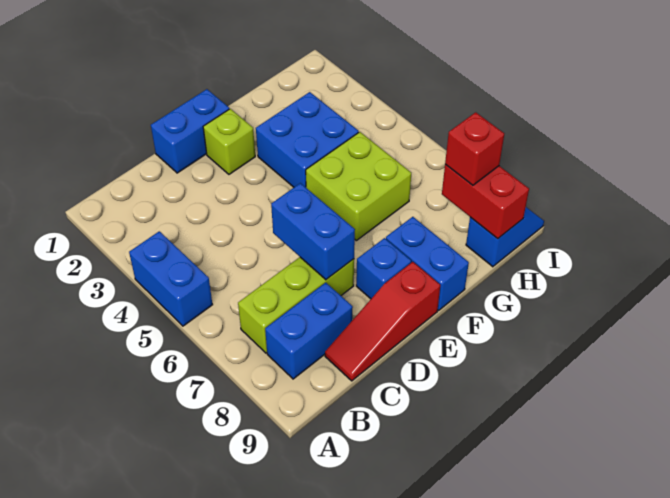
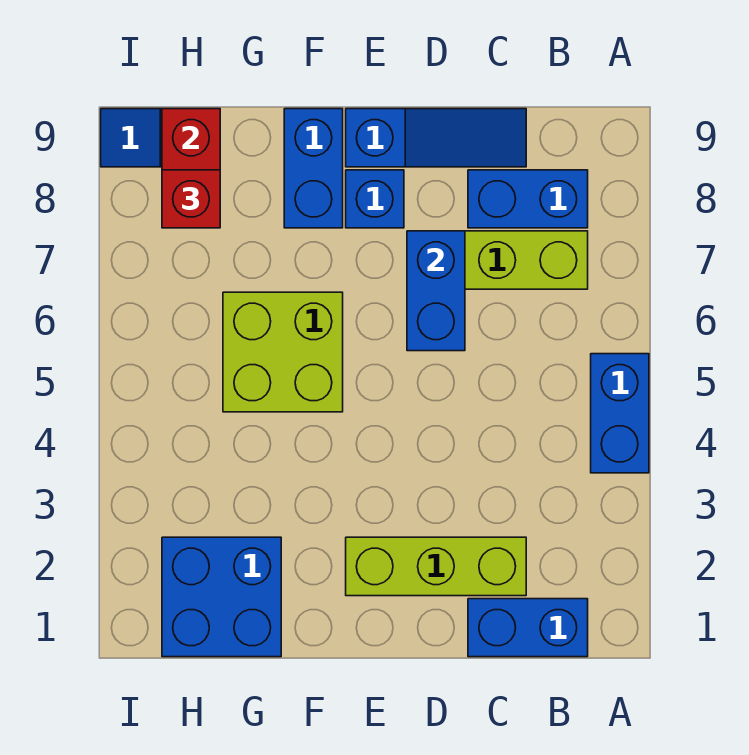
red slope C9:E9 level 1 top E -> blue slope C9:E9 level 1 top E
blue brick D1:E1 level 1 -> blue brick B1:C1 level 1
lime brick E2 level 1 -> lime brick C2:E2 level 1
blue brick F3:G4 level 1 -> blue brick G1:H2 level 1

